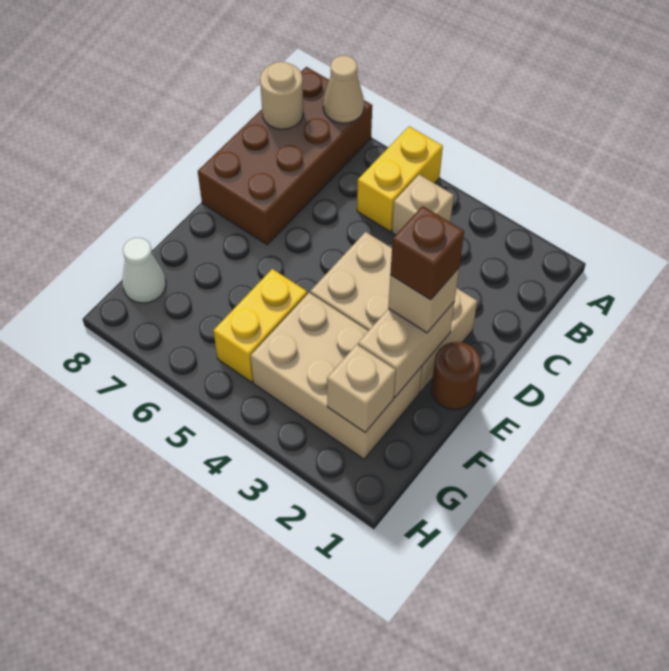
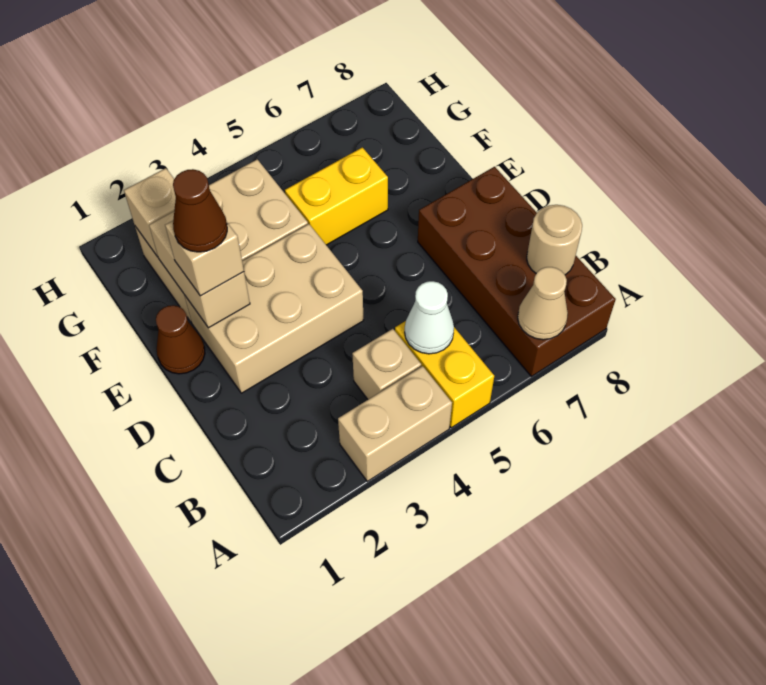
none -> tan brick A3:A4 level 1
brown round brick E1 level 1 -> brown cone E1 level 1
brown brick E2 level 4 -> brown cone E2 level 4
yellow brick F5:G5 level 1 -> yellow brick F5:F6 level 1
white cone G8 level 1 -> white cone B5 level 2

